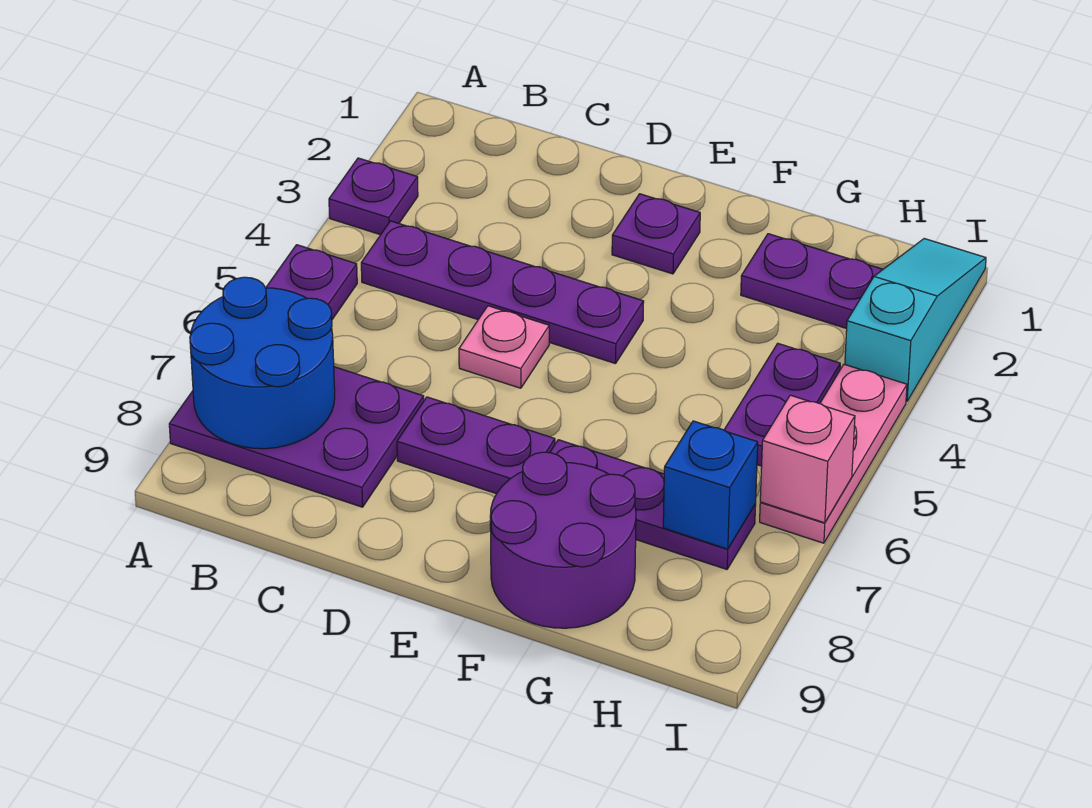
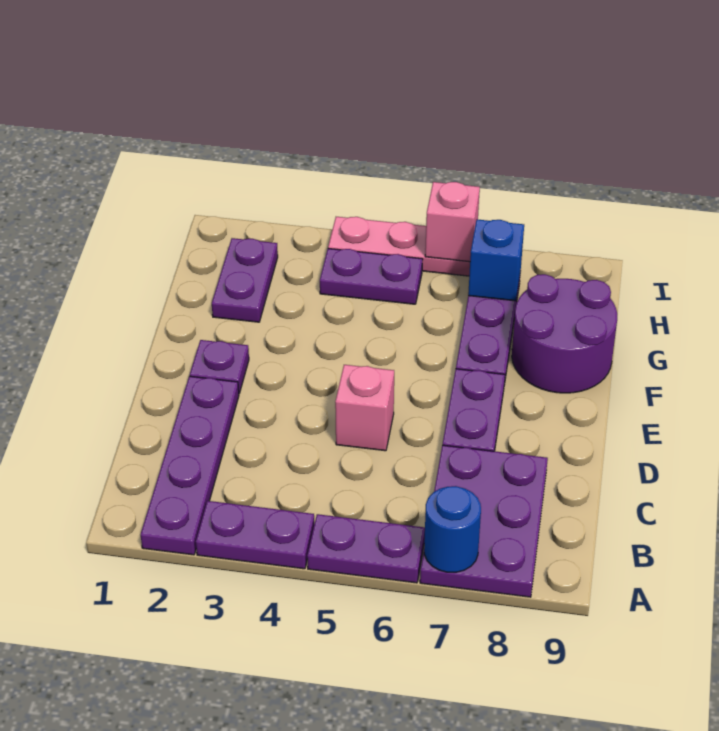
purple plate A3 level 1 -> purple plate A3:A4 level 1
blue round brick A7:B8 level 2 -> blue round brick A7 level 2
purple plate B4:E4 level 1 -> purple plate A2:D2 level 1
pink plate D5 level 1 -> pink brick D5 level 1
cyan slope I1:I3 level 1 top 3 -> none

